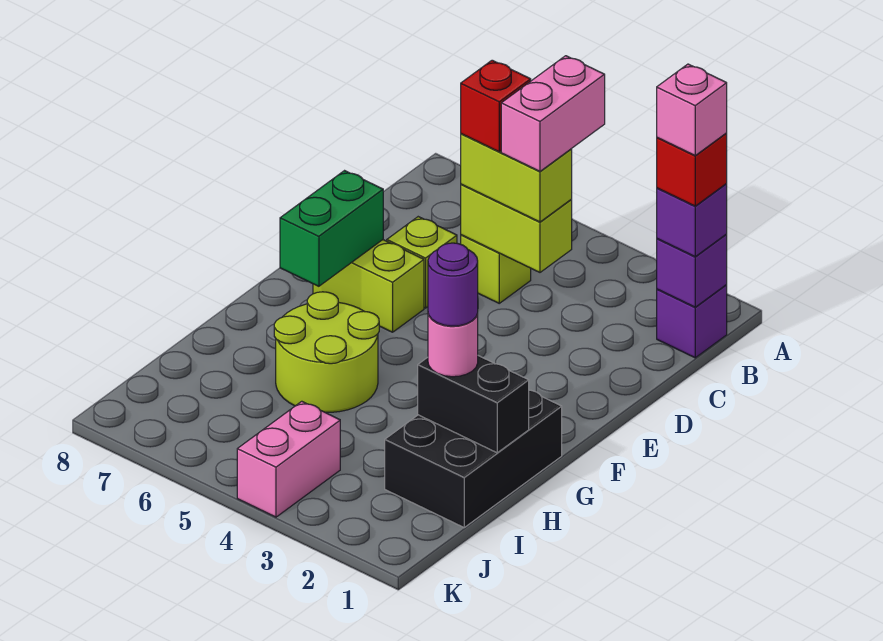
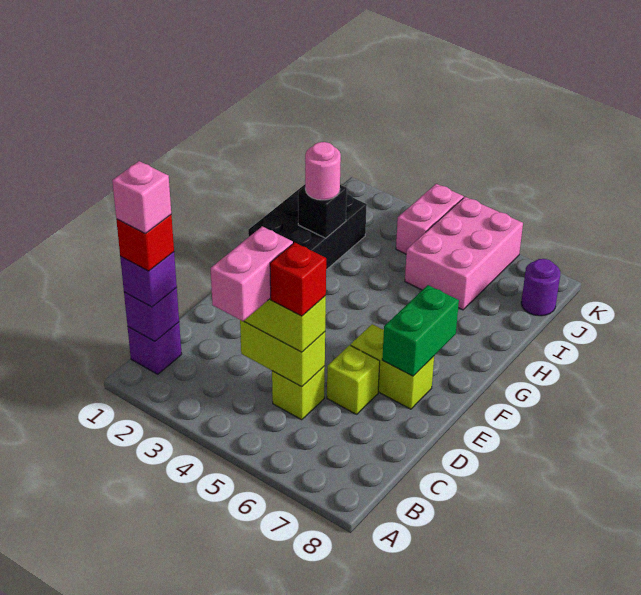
lime round brick G5:H6 level 1 -> none
black brick H1:H2 level 2 -> black brick H2 level 2
purple round brick H2 level 4 -> purple round brick J8 level 1
none -> pink brick I5:K6 level 1

